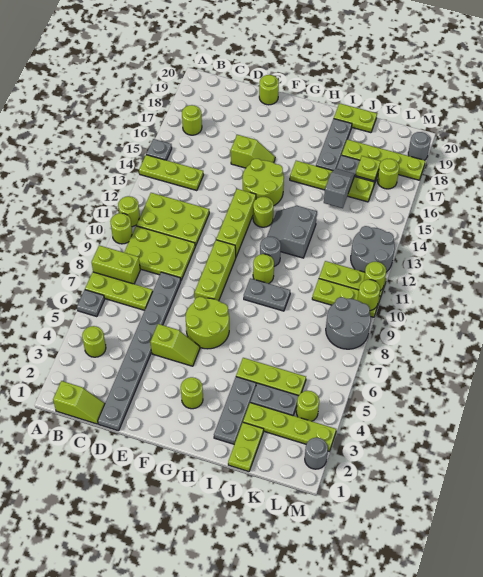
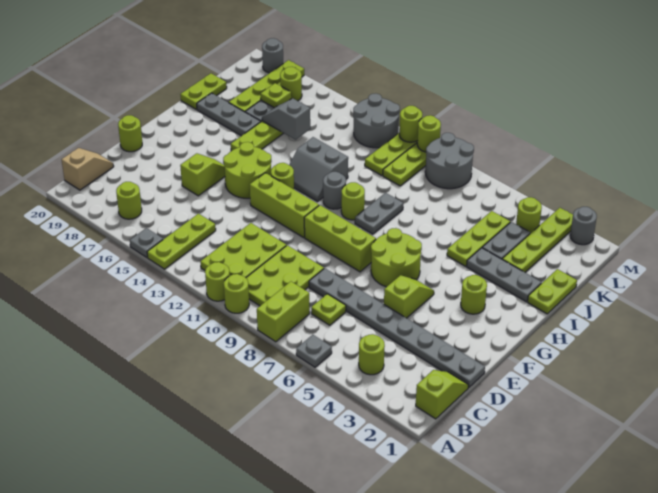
lime plate A7:C7 level 1 -> lime plate C7 level 1
none -> tan slope B20:C20 level 1 top B
lime plate J1:J2 level 1 -> lime plate I1:J1 level 1

